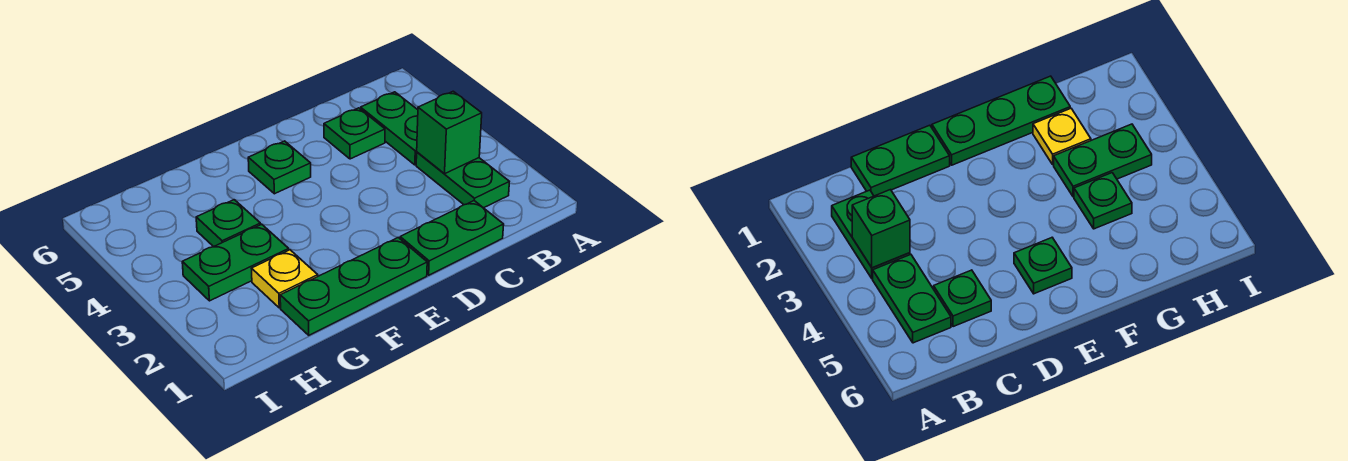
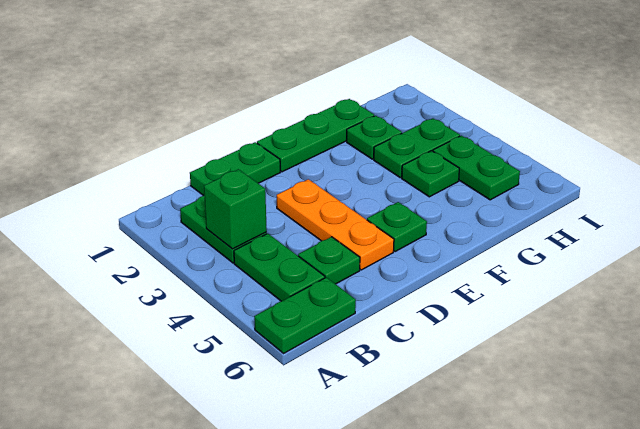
none -> green plate A6:B6 level 1
none -> orange plate D3:D5 level 1
yellow plate G2 level 1 -> green plate G2 level 1
none -> green plate H4:H5 level 1

